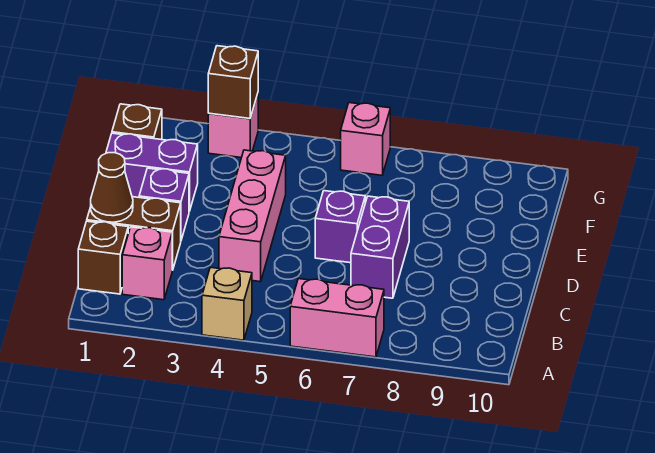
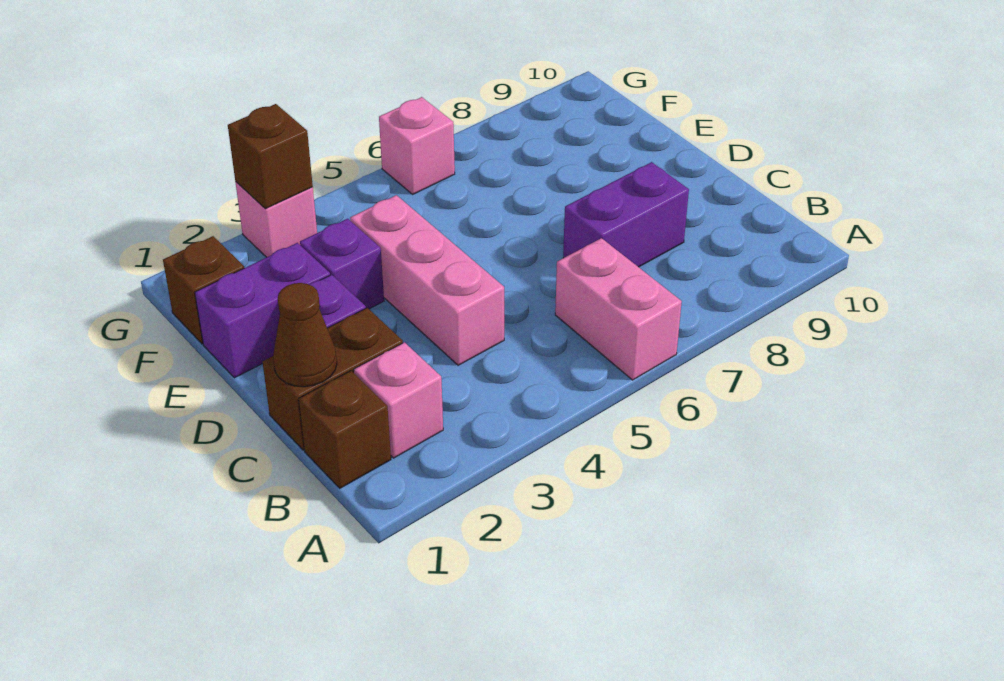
tan brick A4 level 1 -> none
pink brick A6:A7 level 1 -> pink brick A6:B6 level 1
purple brick C7:D7 level 1 -> purple brick C7:C8 level 1
purple brick D6 level 1 -> purple brick E3 level 1

